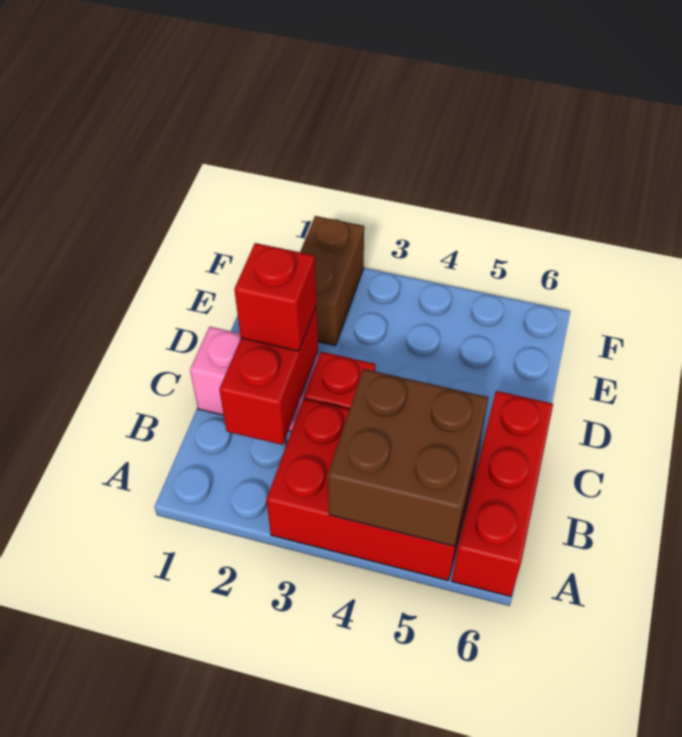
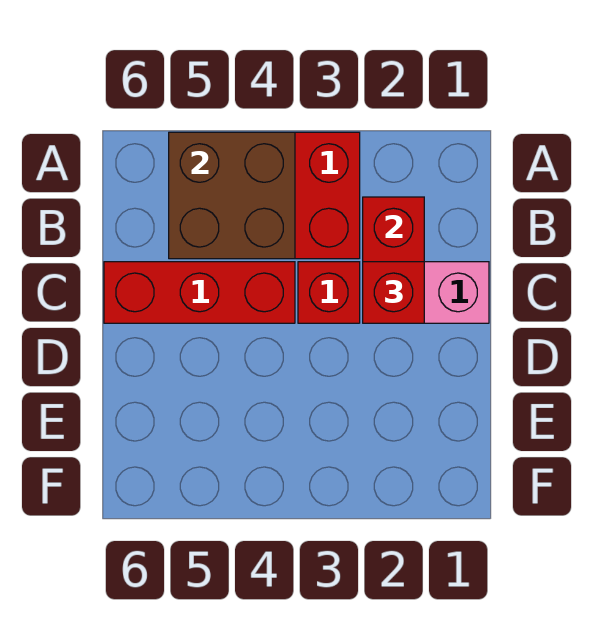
red brick A6:C6 level 1 -> red brick C4:C6 level 1
brown brick E2:F2 level 1 -> none

